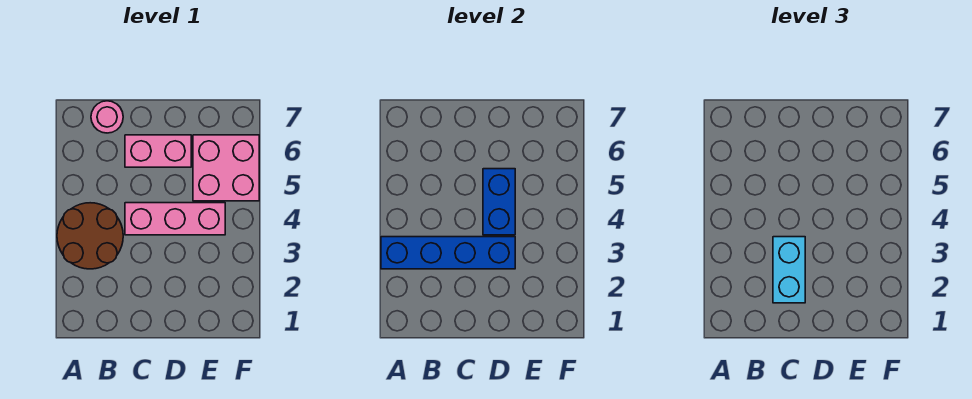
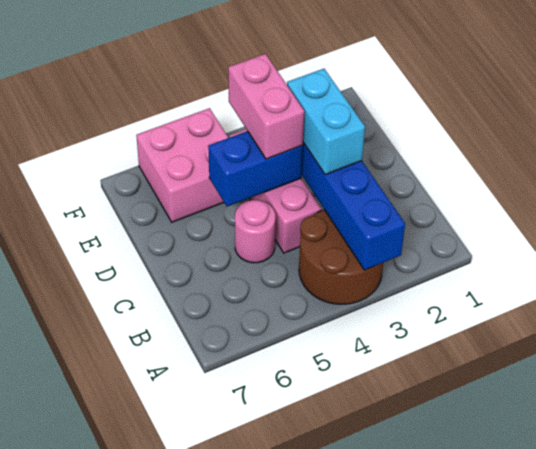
pink round brick B7 level 1 -> pink round brick C5 level 1
cyan brick C2:C3 level 3 -> cyan brick C3:D3 level 3
pink brick C6:D6 level 1 -> pink brick D4:E4 level 3

